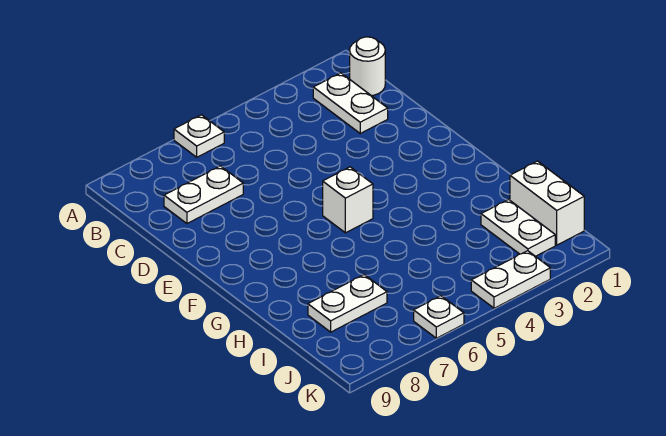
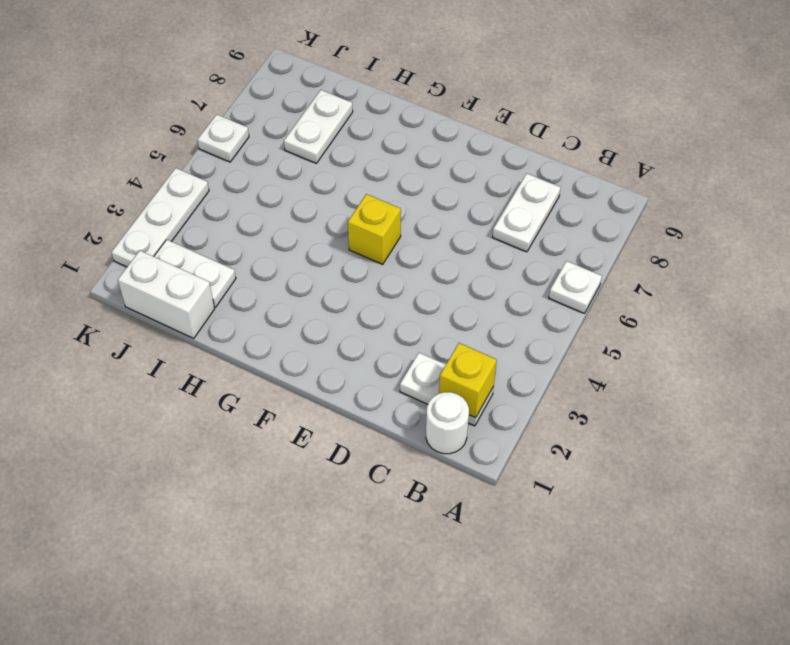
none -> yellow brick B2 level 2
white brick F5 level 1 -> yellow brick F5 level 1
white plate K3:K4 level 1 -> white plate K2:K4 level 1

